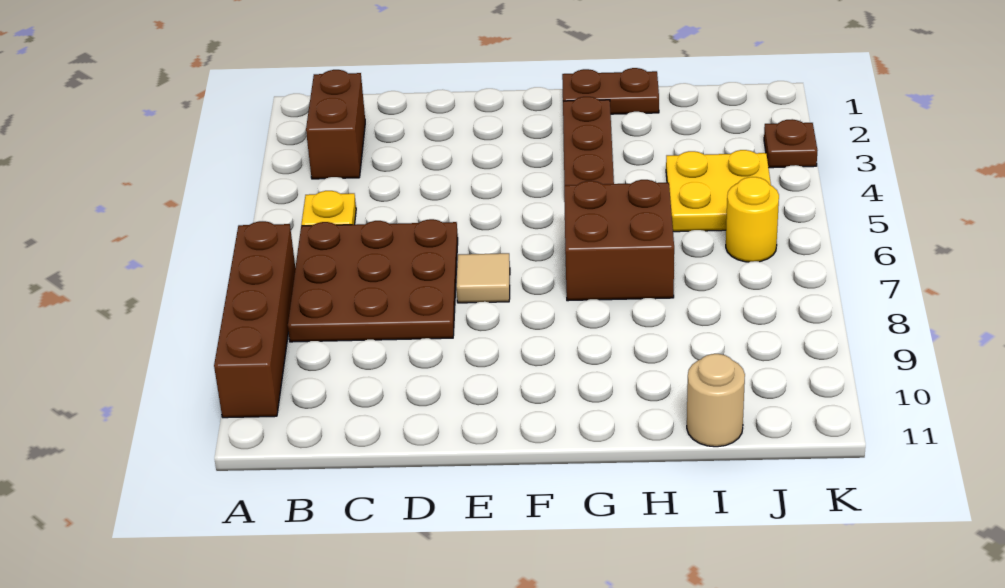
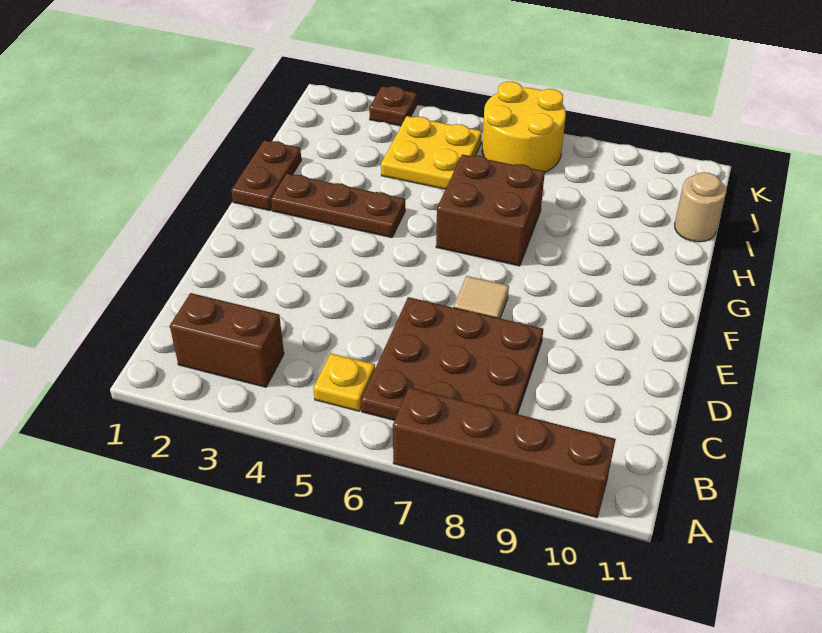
yellow round brick J6 level 1 -> yellow round brick J6:K7 level 1

